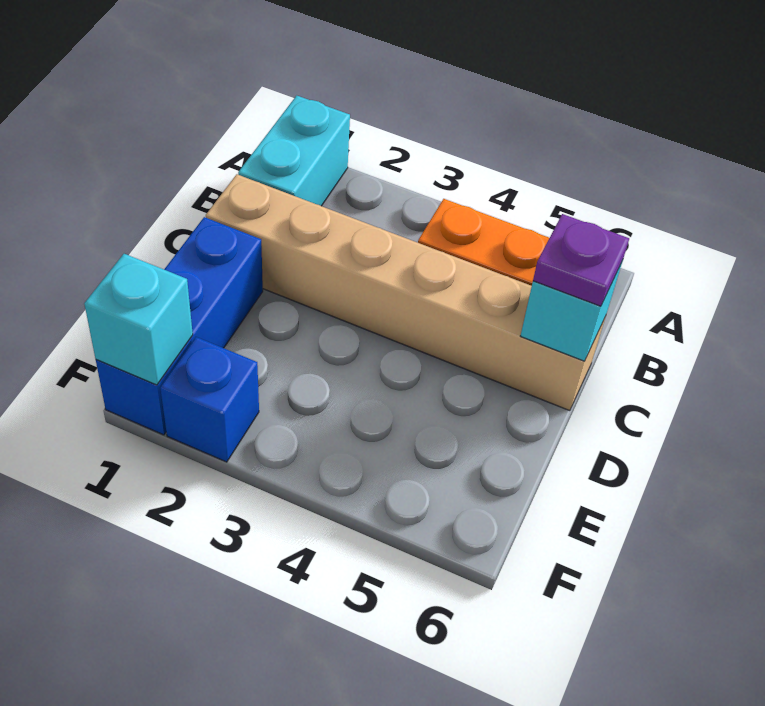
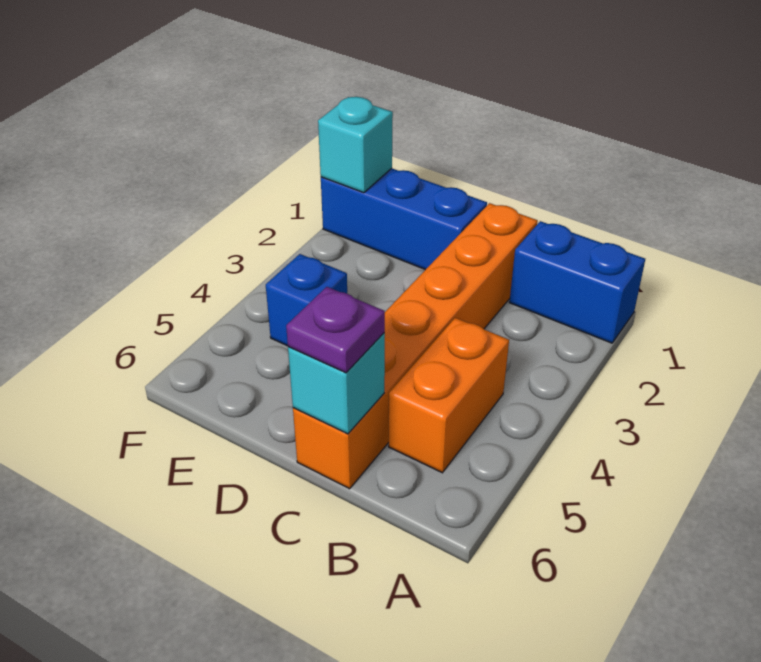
cyan brick A1:B1 level 1 -> blue brick A1:B1 level 1
tan brick C1:C6 level 1 -> orange brick C1:C6 level 1
blue brick F2 level 1 -> blue brick E4 level 1

